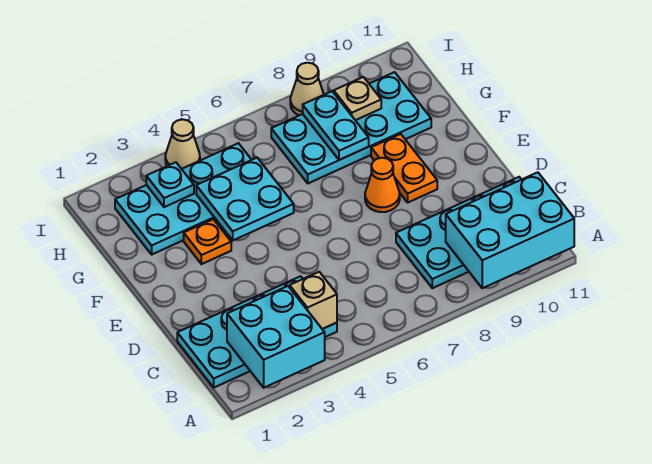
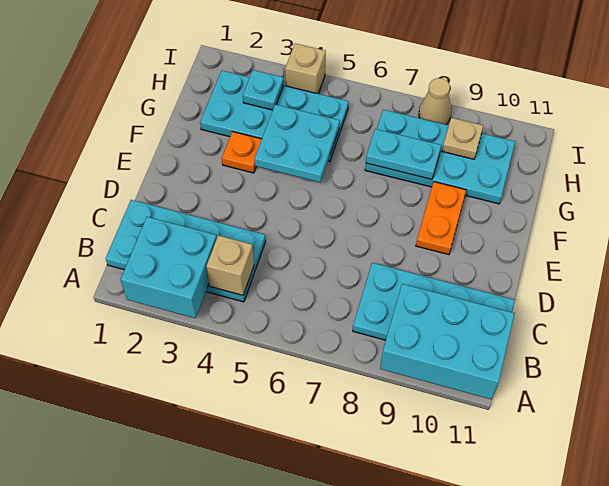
orange cone E8 level 1 -> none
cyan plate G8:H8 level 2 -> cyan plate G7:G8 level 2
tan cone I4 level 1 -> tan brick I4 level 1

